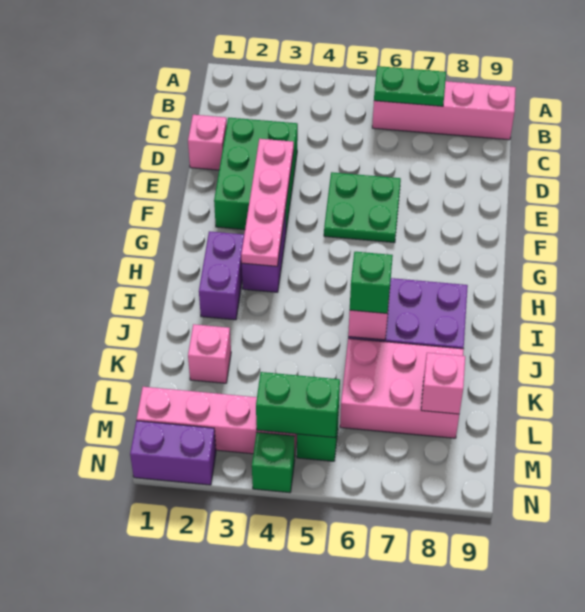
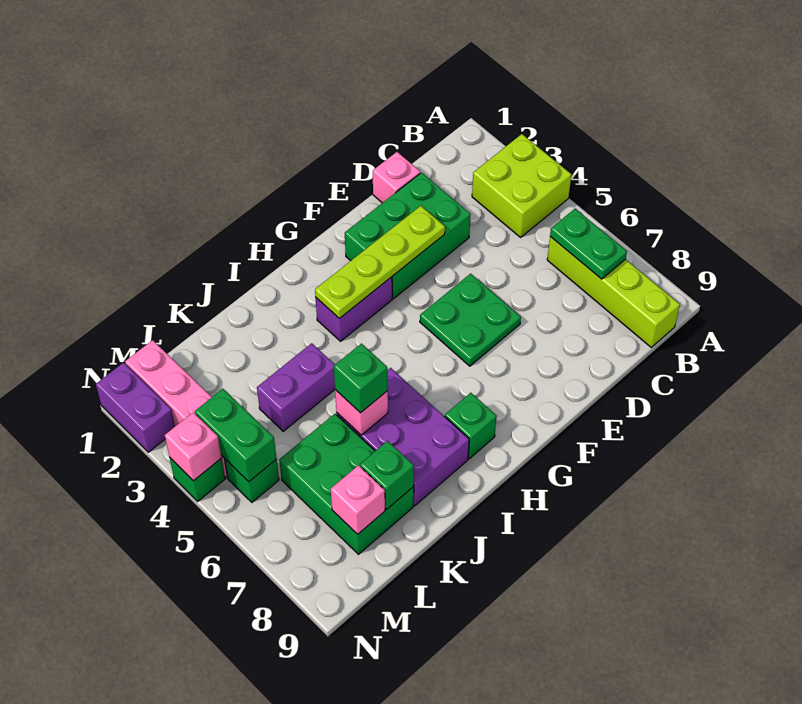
none -> lime brick A3:B4 level 1
pink brick B6:B9 level 1 -> lime brick B6:B9 level 1
pink plate E3:H3 level 2 -> lime plate E3:H3 level 2
purple brick H2:I2 level 1 -> purple brick J4:K4 level 1
none -> green brick H8 level 1
pink brick K2 level 1 -> pink brick N4 level 2
pink brick K6:L8 level 1 -> green brick K6:L8 level 1
none -> green brick K8 level 2

